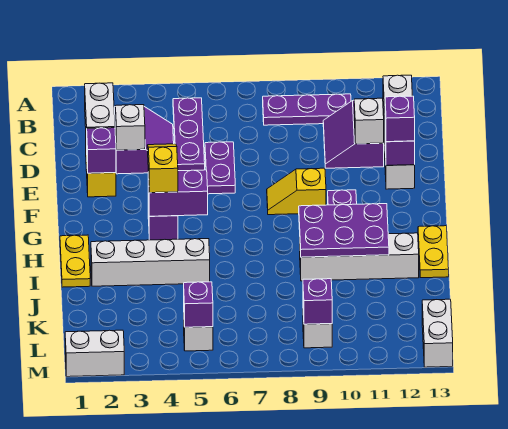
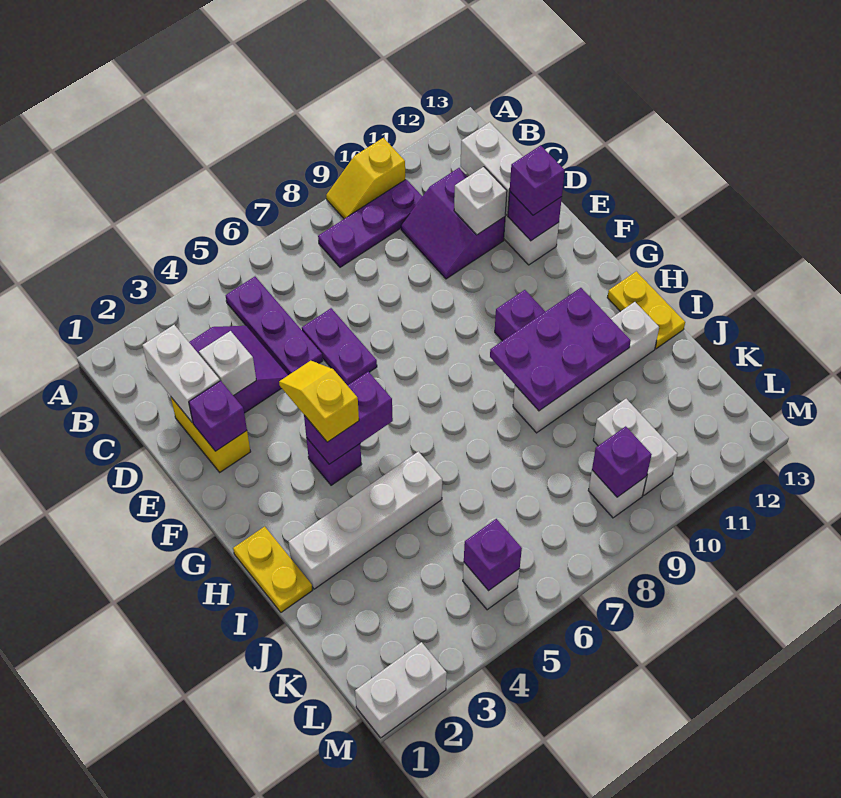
yellow slope F8:F9 level 1 top 9 -> yellow slope A9:A10 level 1 top 10
white brick L13:M13 level 1 -> white brick K10:L10 level 1

